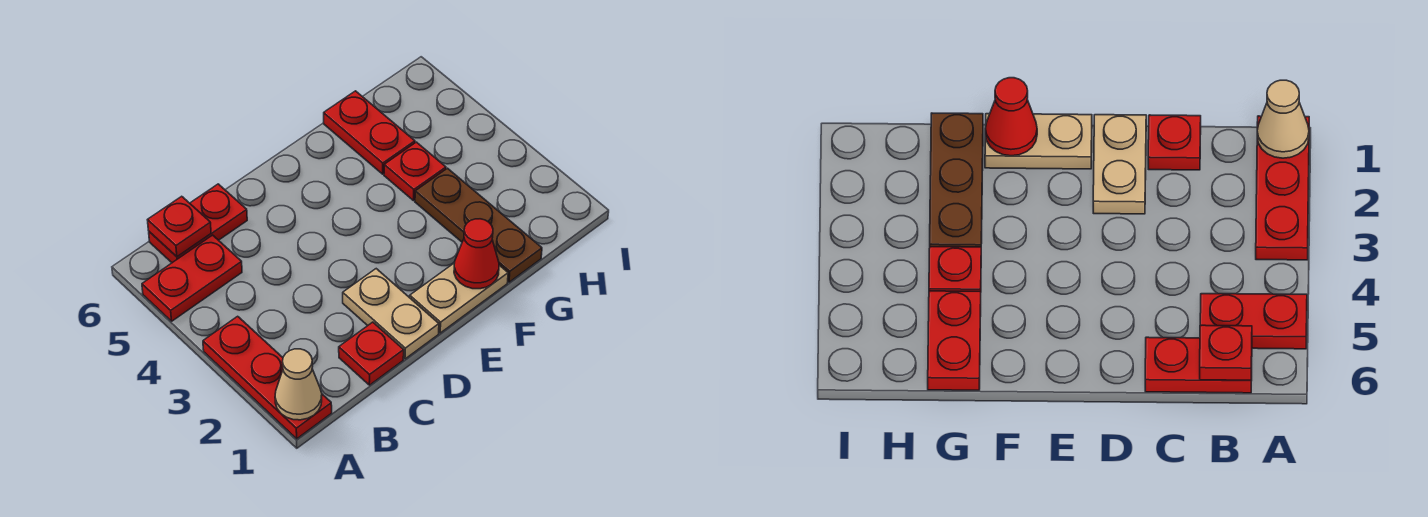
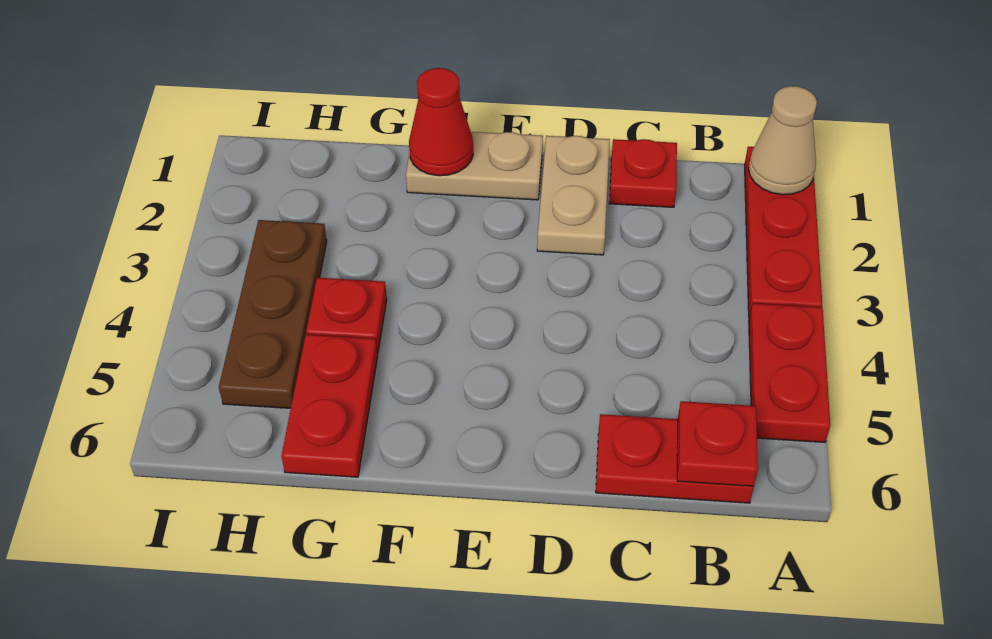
red plate A5:B5 level 1 -> red plate A4:A5 level 1
brown plate G1:G3 level 1 -> brown plate H3:H5 level 1

